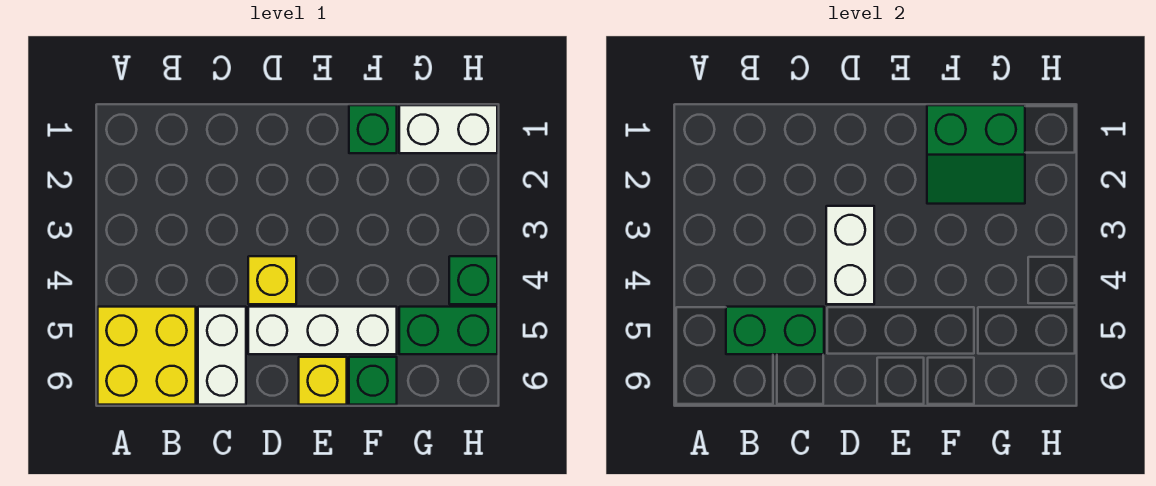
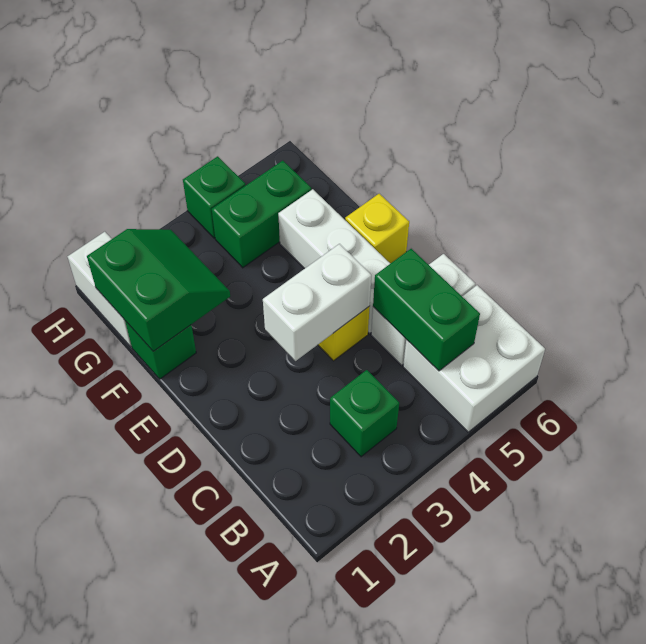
yellow brick A5:B6 level 1 -> white brick A5:B6 level 1
green brick F6 level 1 -> green brick B3 level 1
green brick G5:H5 level 1 -> green brick G4:G5 level 1

